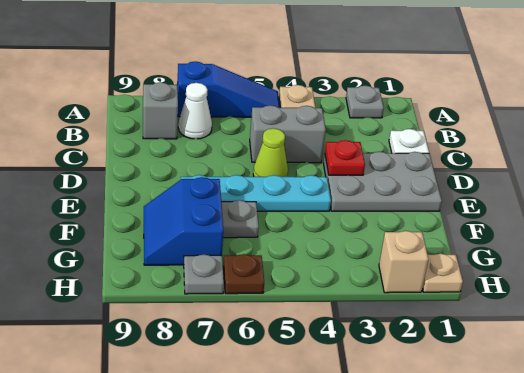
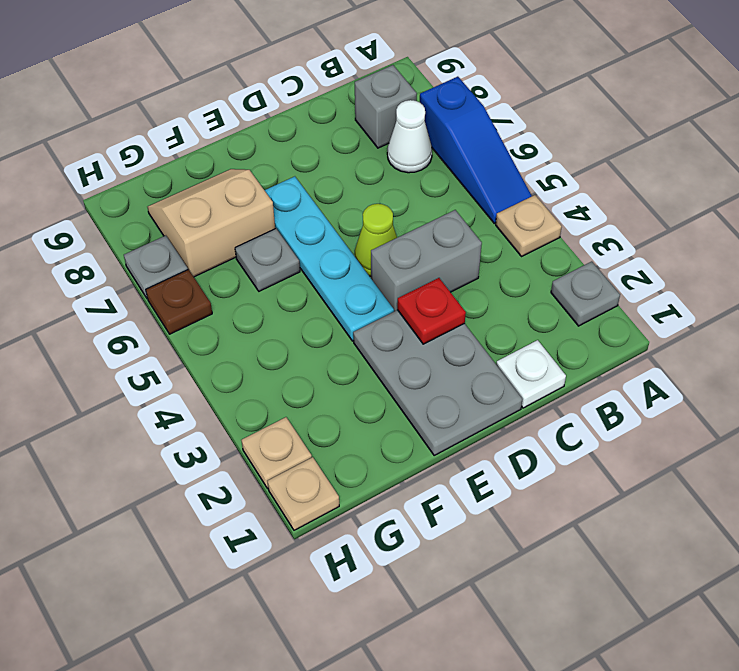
grey brick C4:C5 level 1 -> grey brick C4:D4 level 1
blue slope F7:G8 level 1 top 7 -> tan slope F7:G8 level 1 top 7
tan brick H2 level 1 -> tan plate H2 level 1

